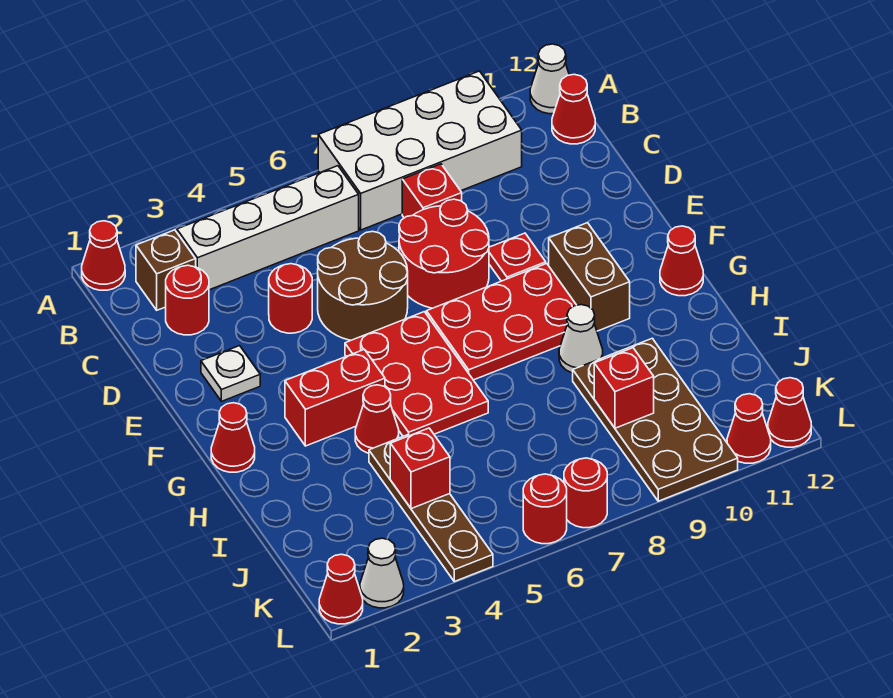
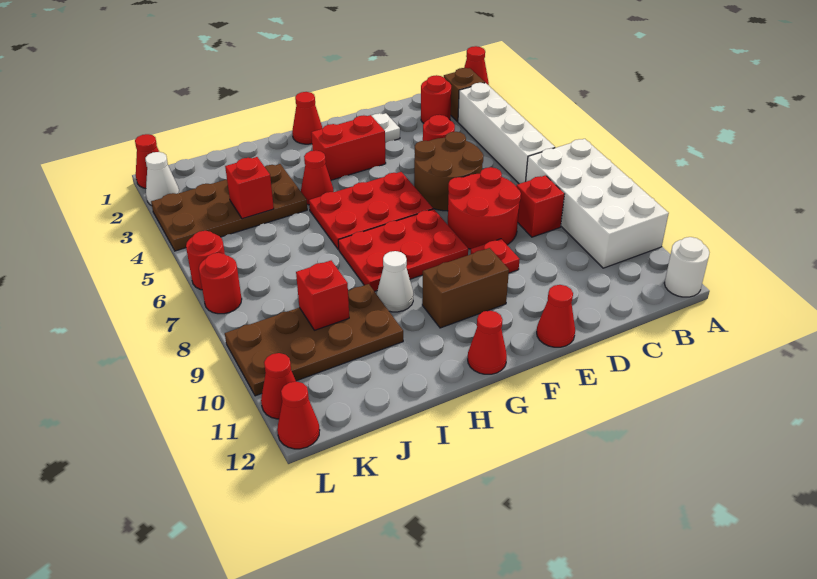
white cone A12 level 1 -> white round brick A12 level 1
red cone B12 level 1 -> red cone E12 level 1
red plate F7:G9 level 1 -> red plate F7:H8 level 1
red brick G3:G4 level 1 -> red brick F3:G3 level 1
brown plate I4:L4 level 1 -> brown plate I3:L4 level 1

